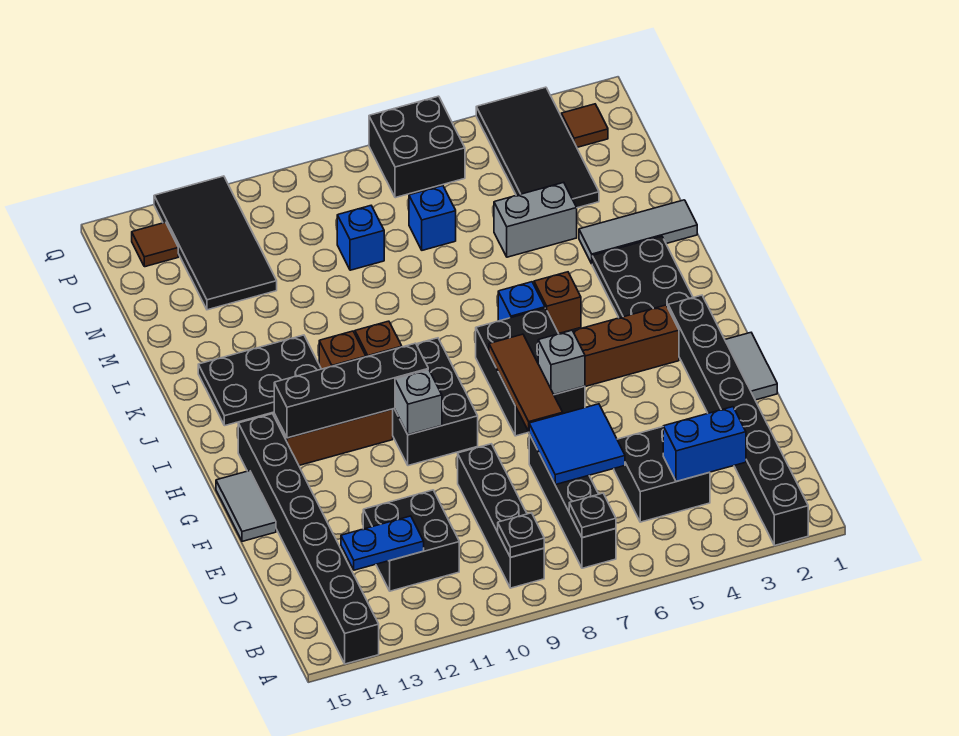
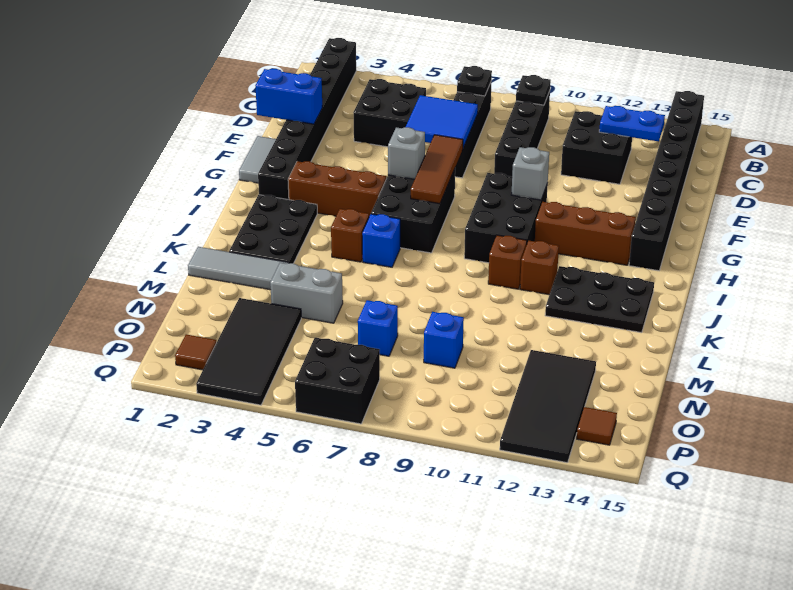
blue brick C3:C4 level 2 -> blue brick E1:E2 level 2
grey tile F15:G15 level 1 -> none
black brick H10:H13 level 2 -> none

